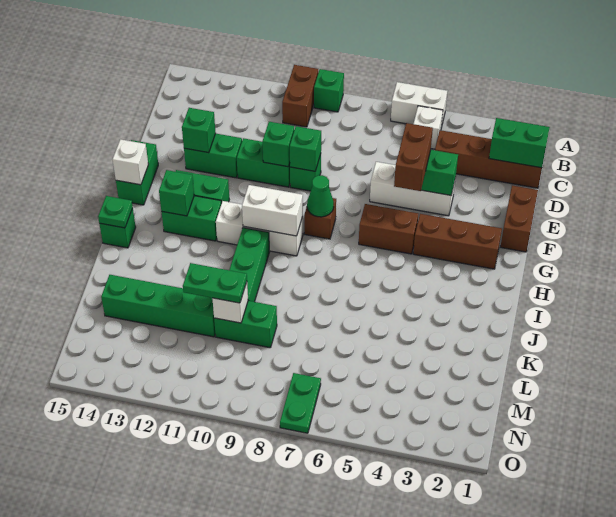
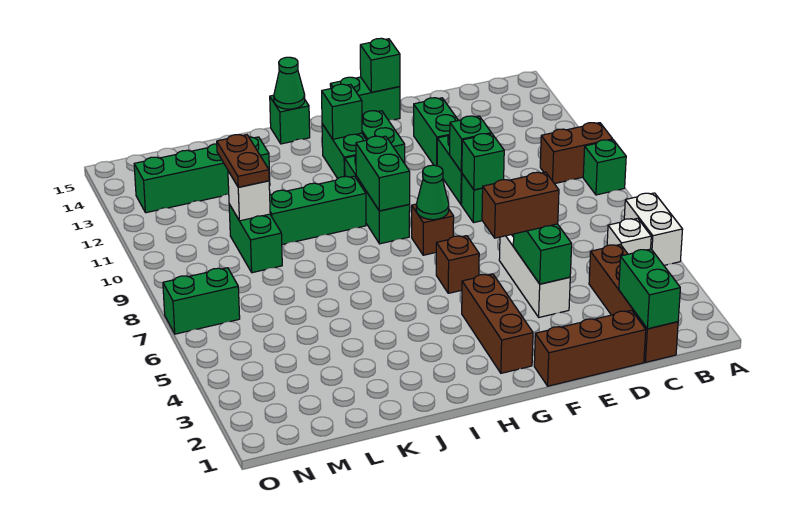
brown brick E1:F1 level 1 -> brown brick D1:F1 level 1
green brick E13 level 2 -> green brick F15 level 2
brown brick G5:G6 level 1 -> brown brick G6 level 1
white brick G15 level 2 -> none
white brick H9:H11 level 1 -> green brick H9:H11 level 1
white brick H9:H10 level 2 -> green brick H9:H10 level 2
green plate I15 level 2 -> green cone I15 level 2
green plate L10:L11 level 3 -> brown plate L10:L11 level 3
green brick L11:L14 level 1 -> green brick K13:N13 level 1
green plate N7:O7 level 1 -> green brick N7:O7 level 1

